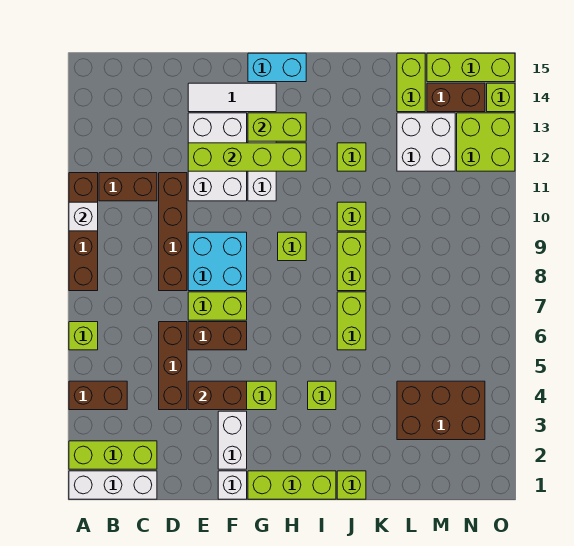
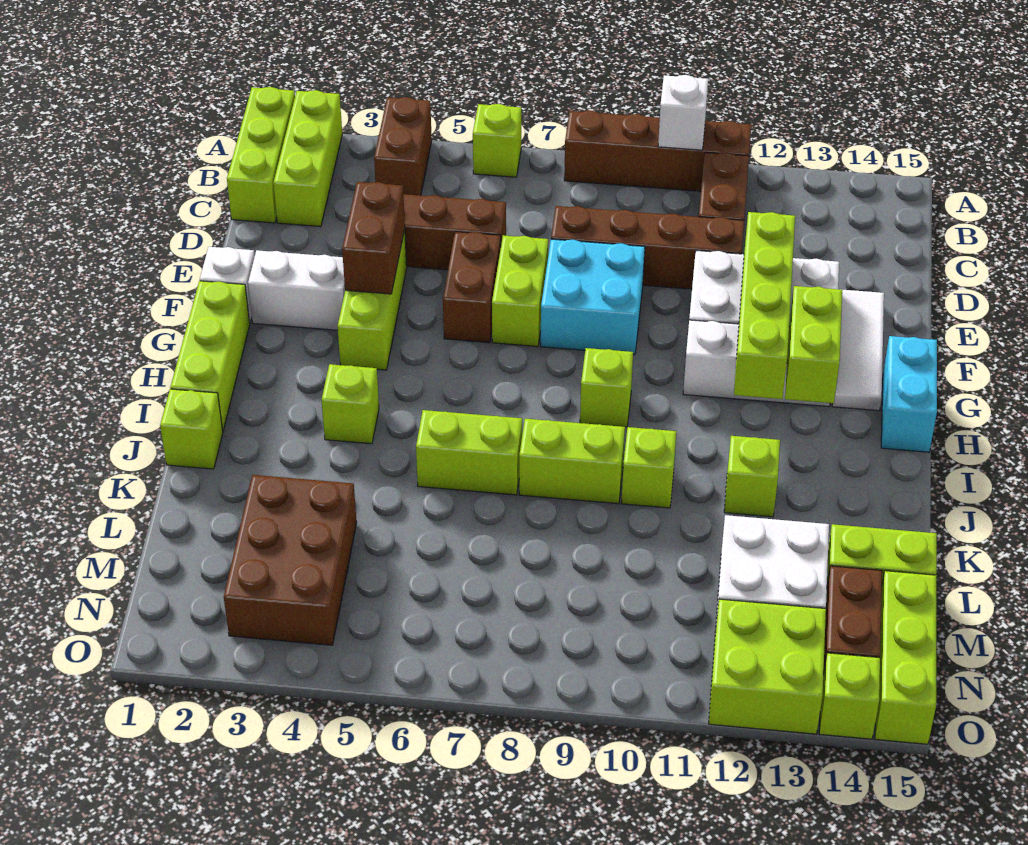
white brick A1:C1 level 1 -> lime brick A1:C1 level 1

